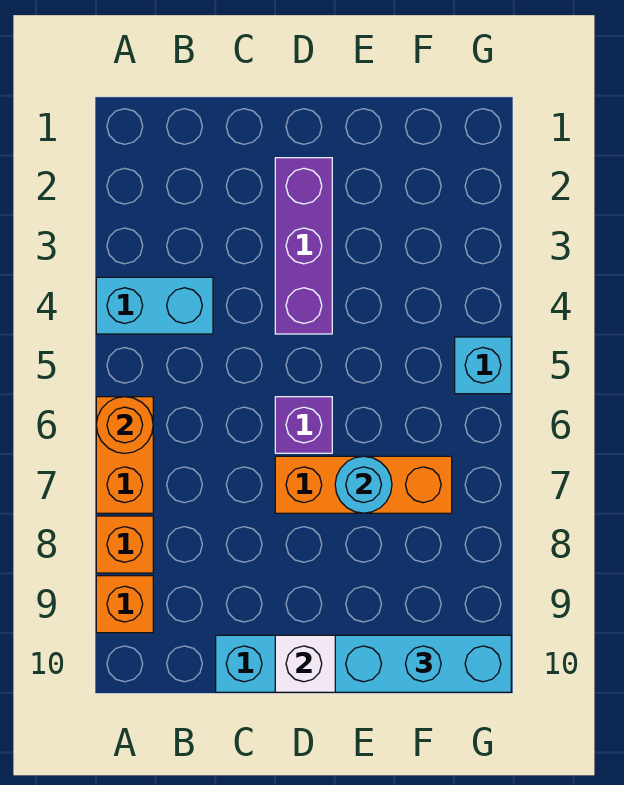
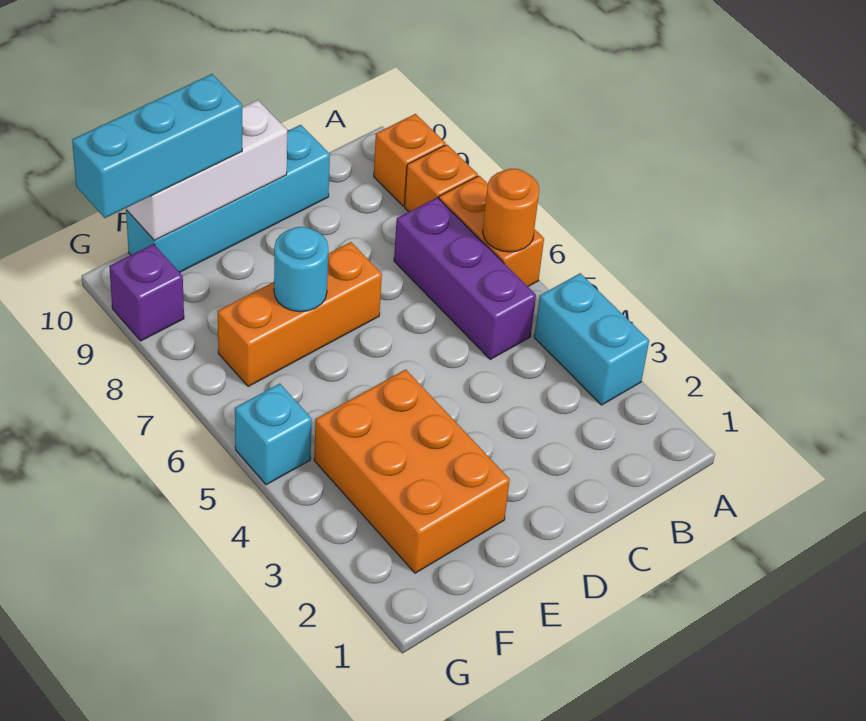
cyan brick A4:B4 level 1 -> cyan brick A3:A4 level 1
purple brick D2:D4 level 1 -> purple brick B5:B7 level 1
purple brick D6 level 1 -> purple brick G9 level 1
none -> orange brick E2:F4 level 1

